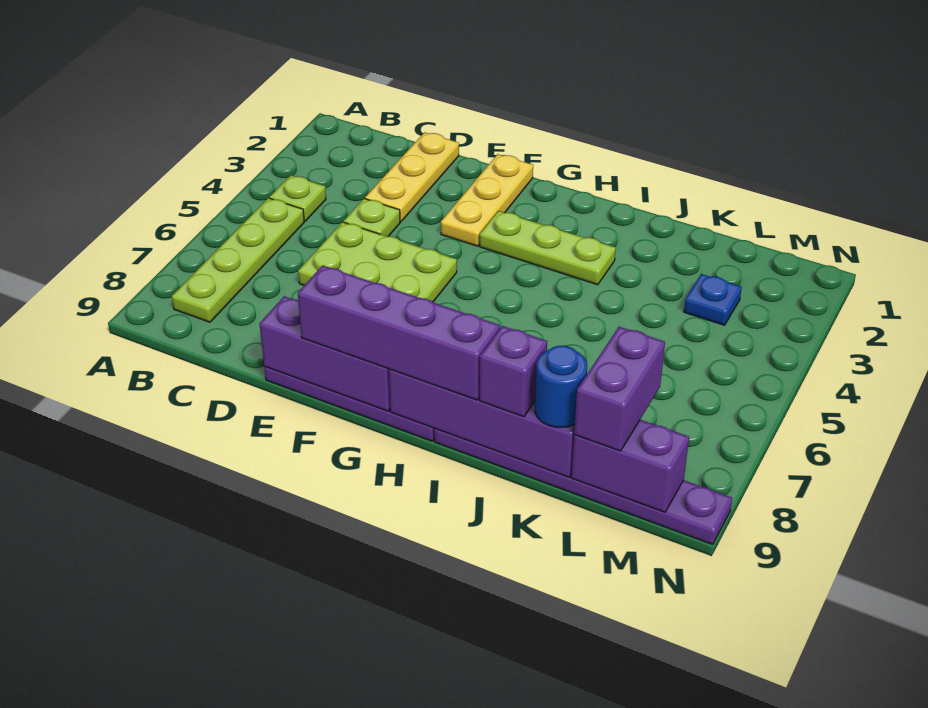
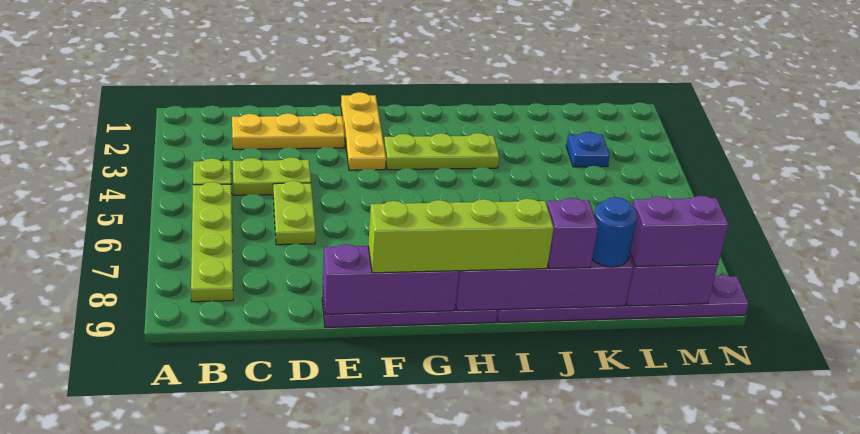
yellow plate D1:D3 level 1 -> yellow plate C2:E2 level 1
lime plate D4 level 1 -> lime plate C4:D4 level 1
lime plate D5:F6 level 1 -> lime plate D5:D6 level 1
purple brick F9:I9 level 3 -> lime brick F9:I9 level 3
purple brick L8:L9 level 3 -> purple brick L9:M9 level 3

